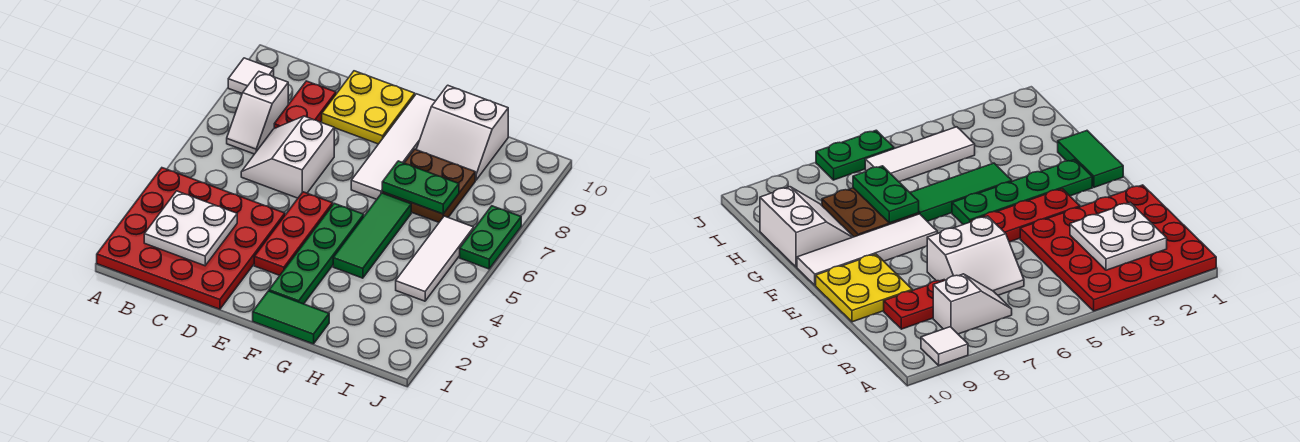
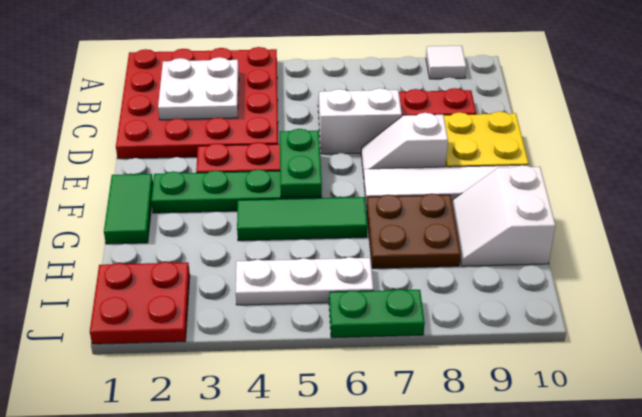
white slope B7:B8 level 1 top 8 -> white slope E7:E8 level 1 top 8
green plate G7:H7 level 2 -> green plate E5:F5 level 2
none -> red plate I1:J2 level 1
white tile I4:I6 level 1 -> white plate I4:I6 level 1

